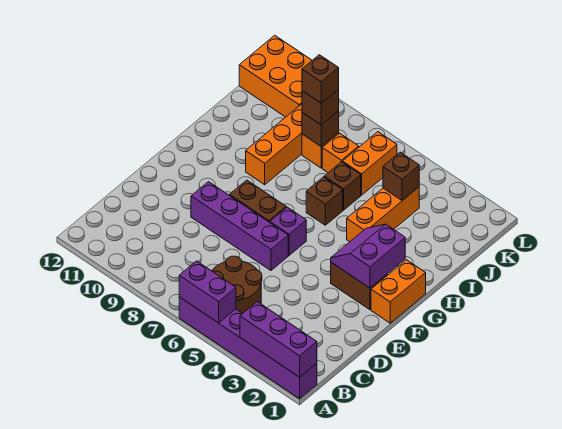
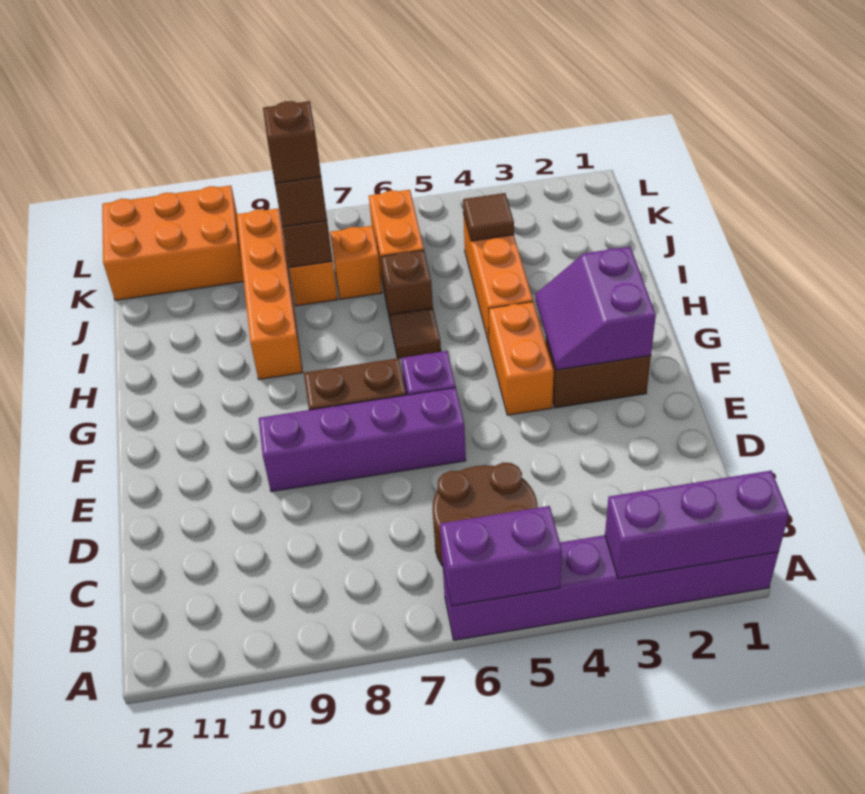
orange brick F1:G1 level 1 -> orange brick F4:G4 level 1
brown brick H6 level 1 -> brown tile H6 level 1
brown brick J4 level 2 -> brown tile J4 level 2

